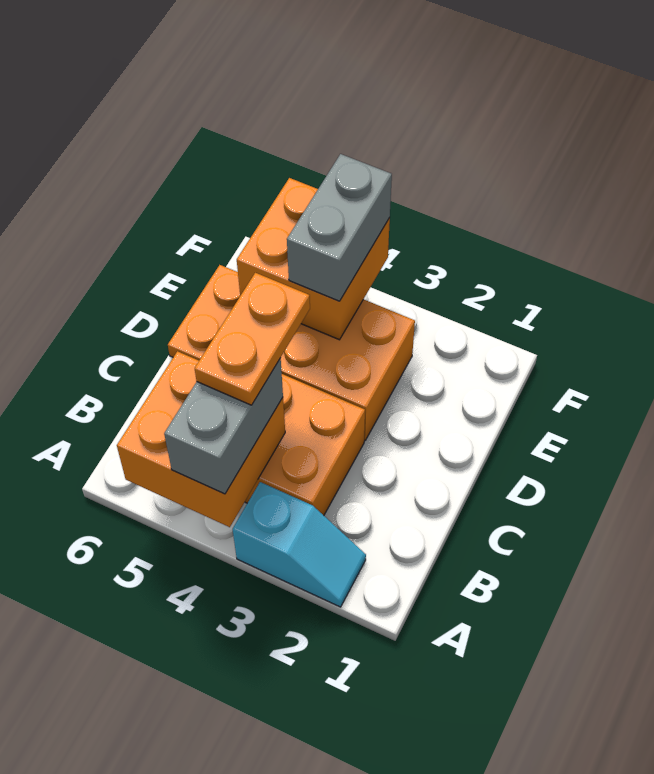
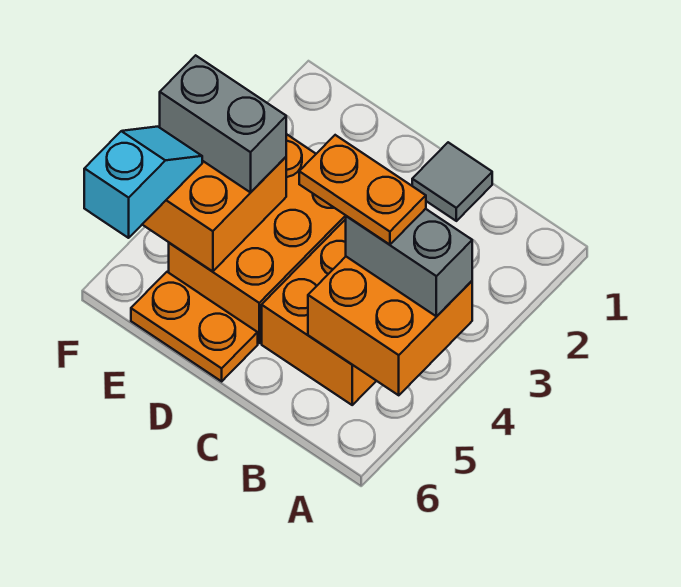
cyan slope A2:A3 level 1 top 3 -> cyan slope F5:F6 level 3 top 6
none -> grey tile C1 level 1

